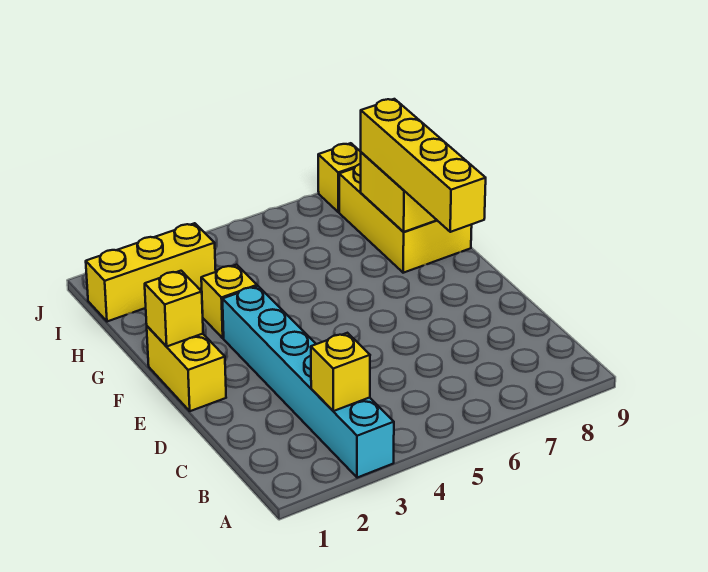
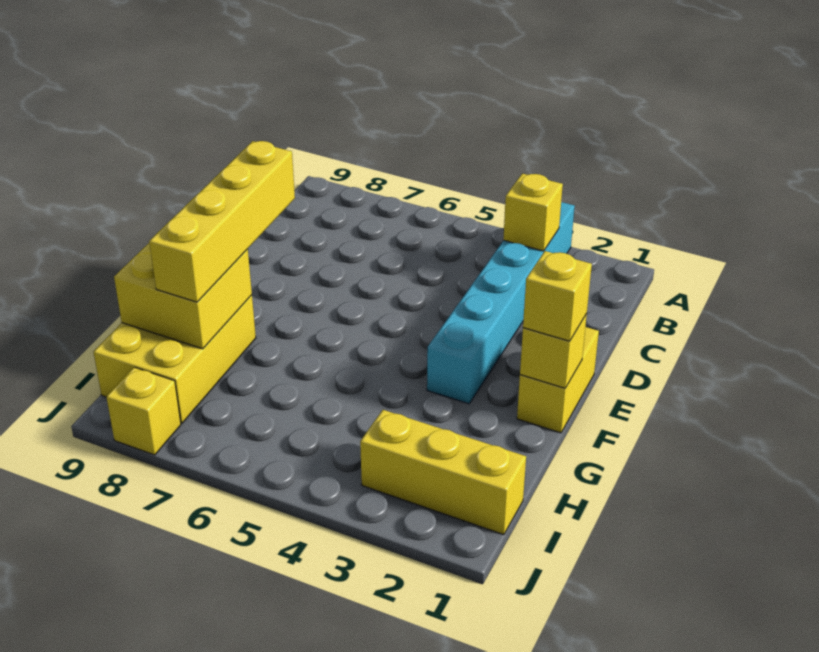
yellow brick G3 level 1 -> yellow brick F1 level 3

